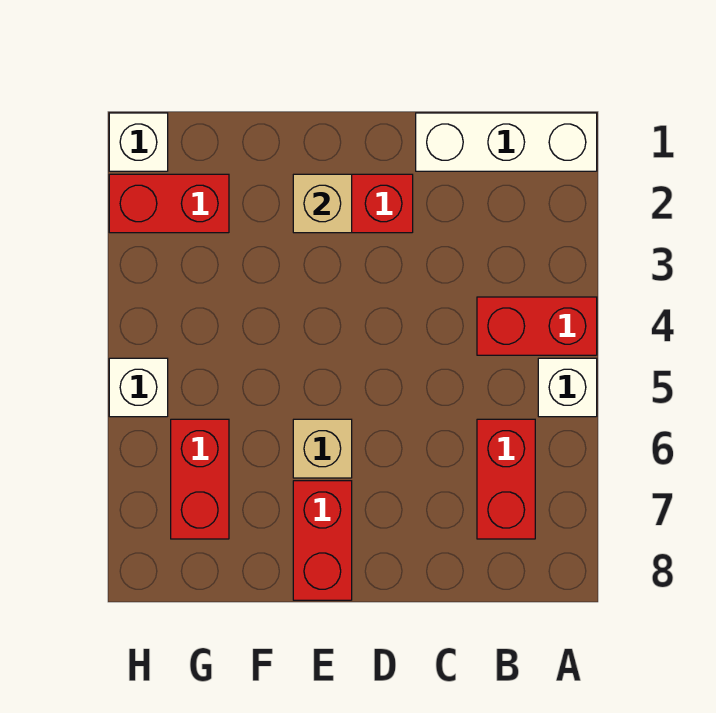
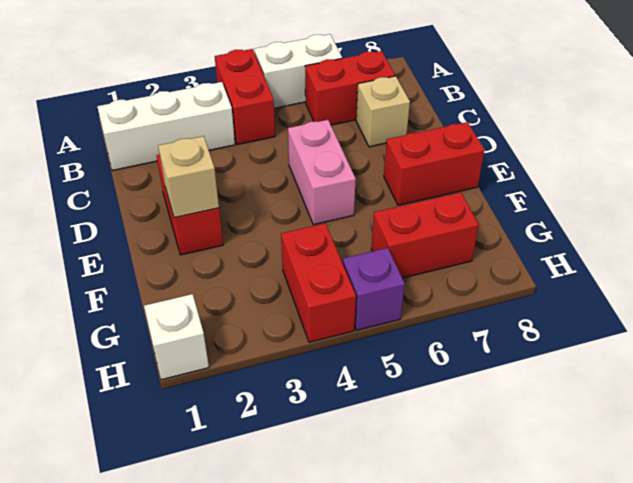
white brick A1:C1 level 1 -> white brick B1:B3 level 1
white brick A5 level 1 -> white brick A5:A6 level 1
none -> pink brick D5:E5 level 1
tan brick E6 level 1 -> tan brick C7 level 1
red brick G2:H2 level 1 -> red brick G4:H4 level 1
white brick H5 level 1 -> purple brick H5 level 1

